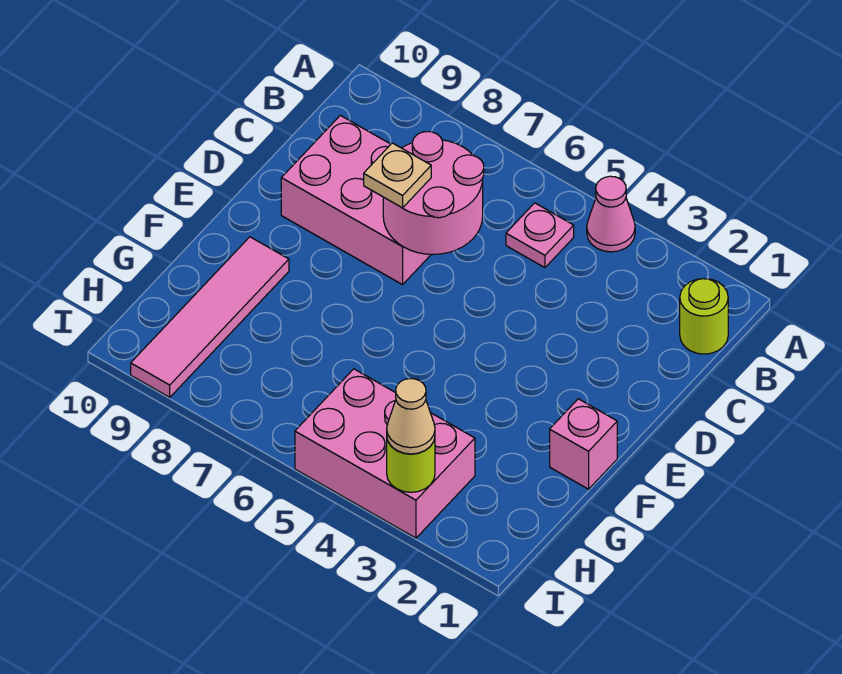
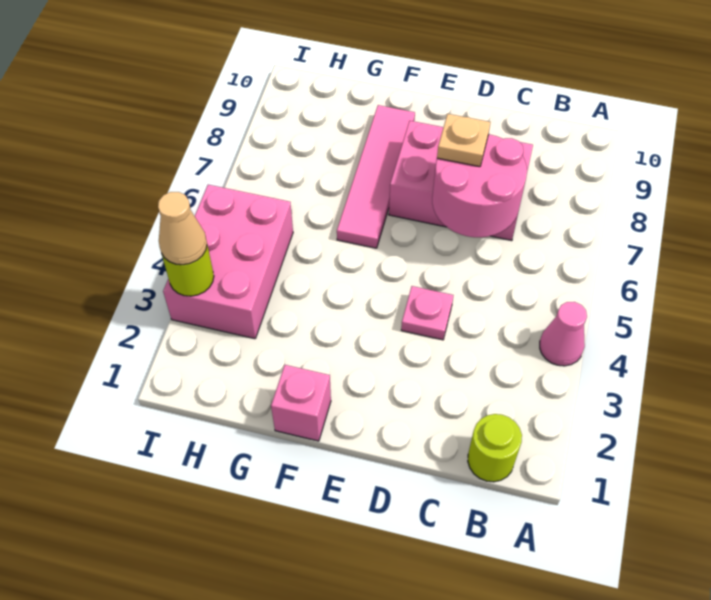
pink plate B5 level 1 -> pink plate D4 level 1
pink brick C7:D9 level 1 -> pink brick C7:E8 level 1
pink tile F9:I9 level 1 -> pink tile F6:F9 level 1

